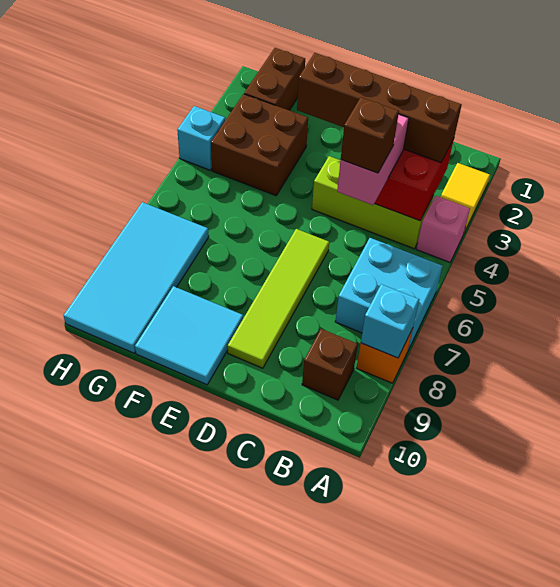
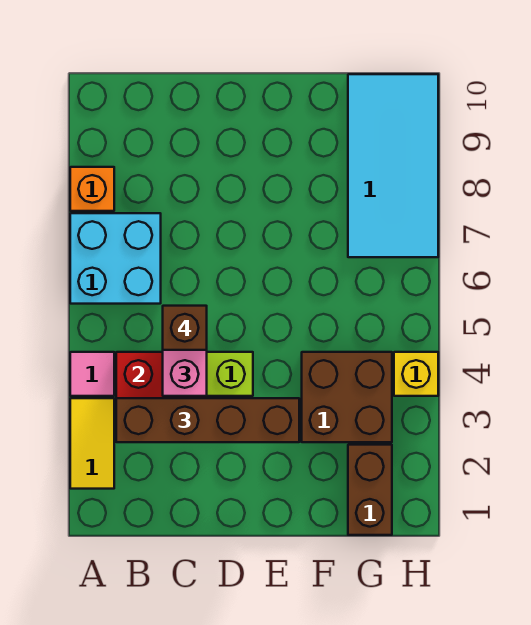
pink brick A4 level 1 -> pink tile A4 level 1
cyan brick A8 level 2 -> none
brown brick B9 level 1 -> none
lime tile D6:D9 level 1 -> none
cyan tile E9:F10 level 1 -> none
cyan brick H4 level 1 -> yellow brick H4 level 1

